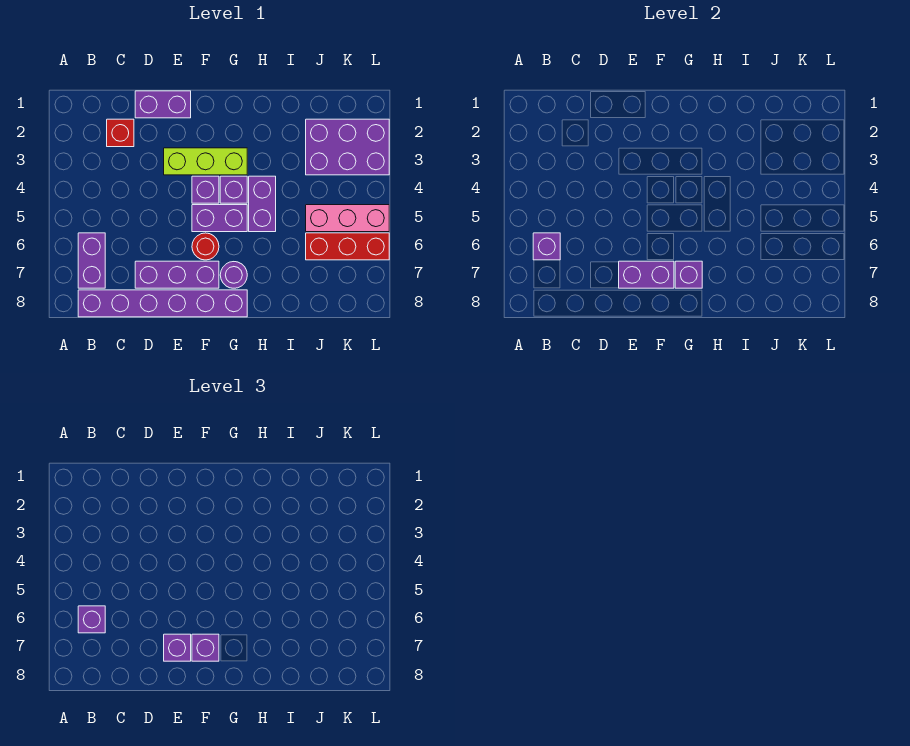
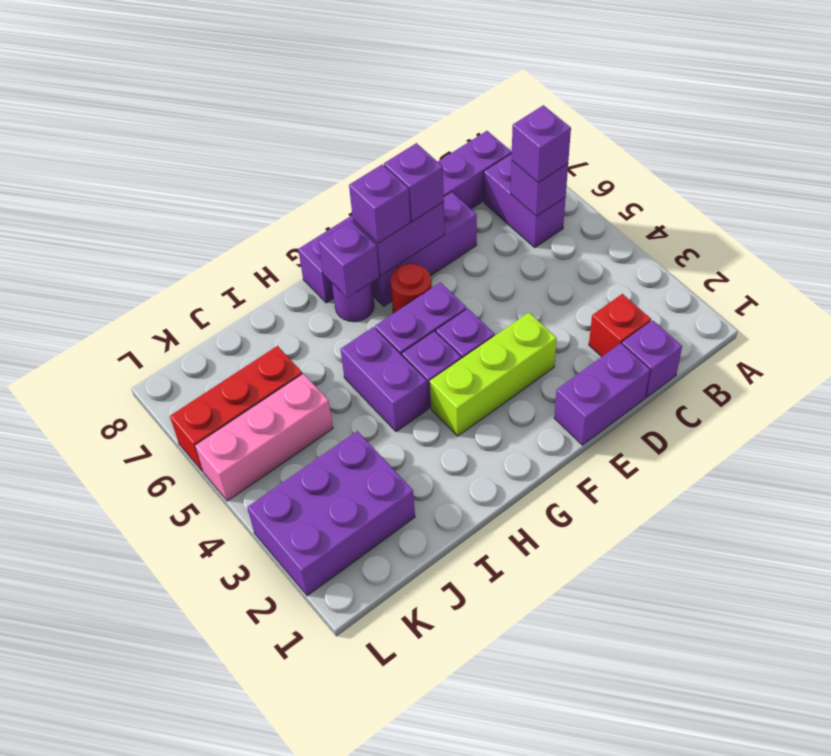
none -> purple brick C1 level 1

